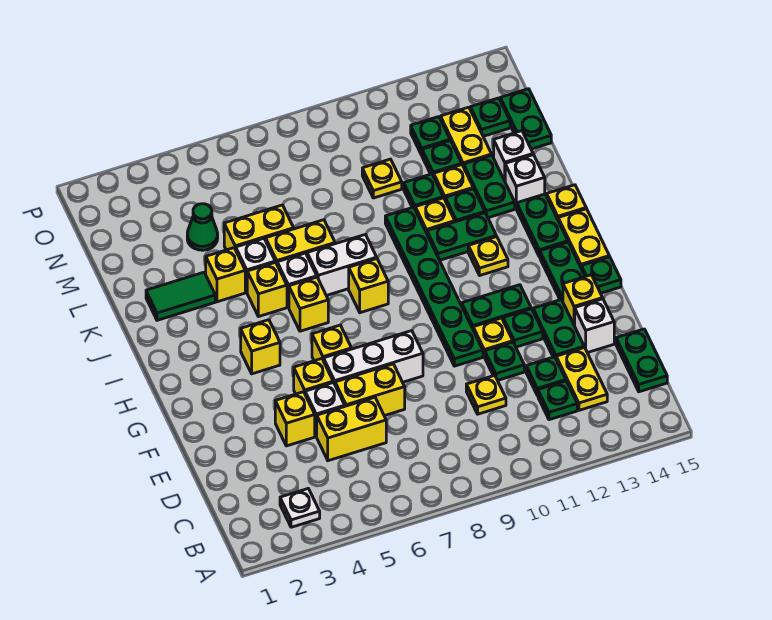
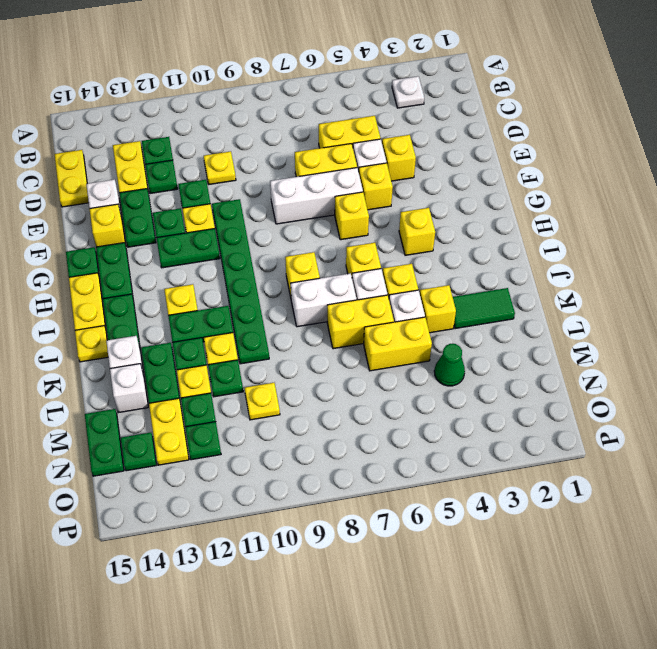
green plate C15:D15 level 1 -> yellow plate C15:D15 level 1

